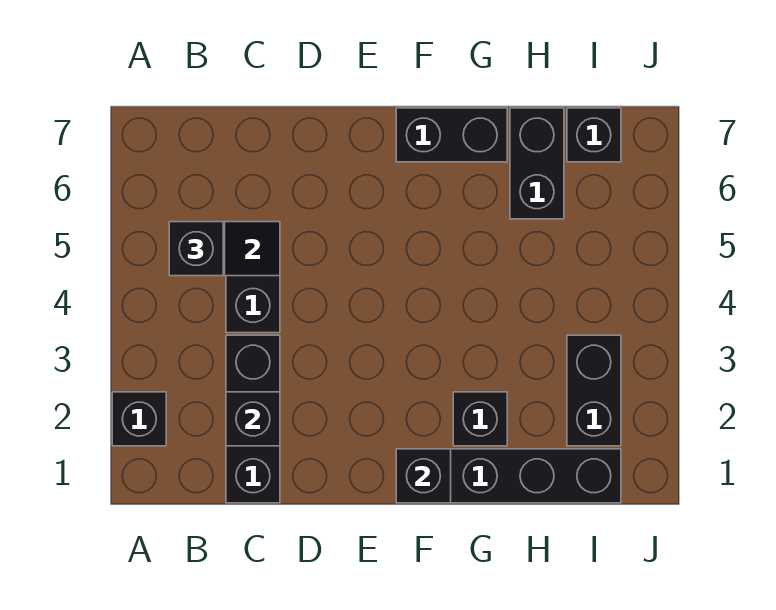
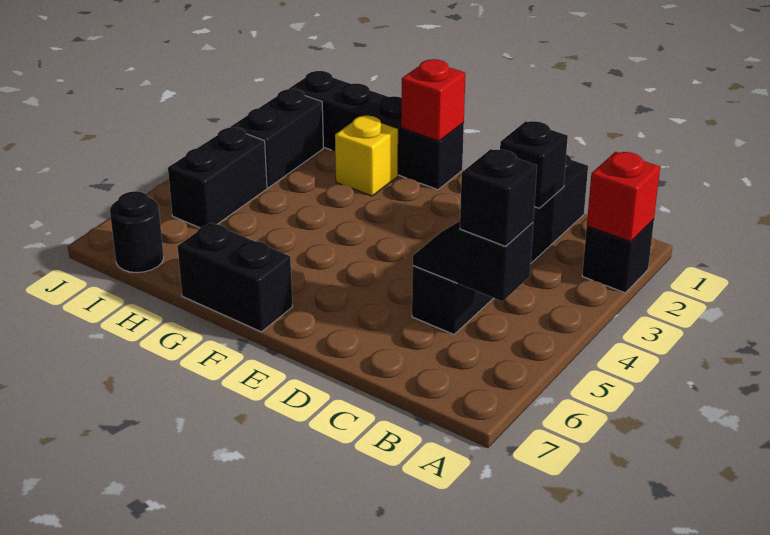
none -> red brick A2 level 2
black brick F1 level 2 -> red brick F1 level 2
black brick G2 level 1 -> yellow brick G2 level 1
black brick H6:H7 level 1 -> black brick I4:I5 level 1
black brick I7 level 1 -> black round brick I7 level 1

